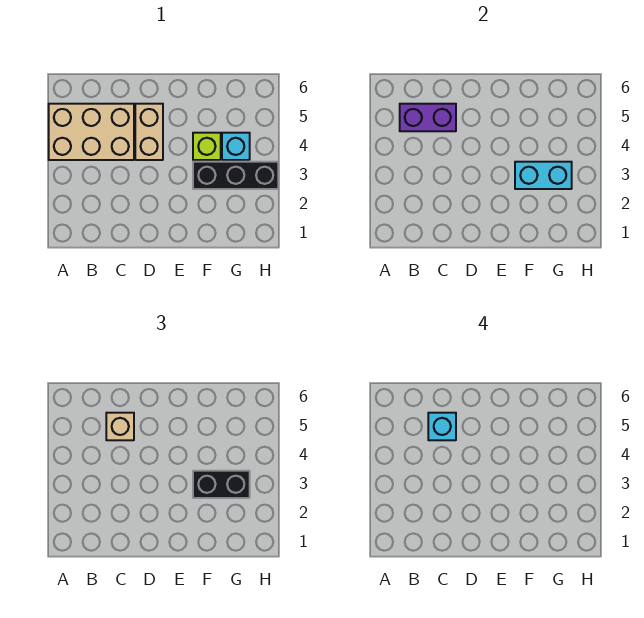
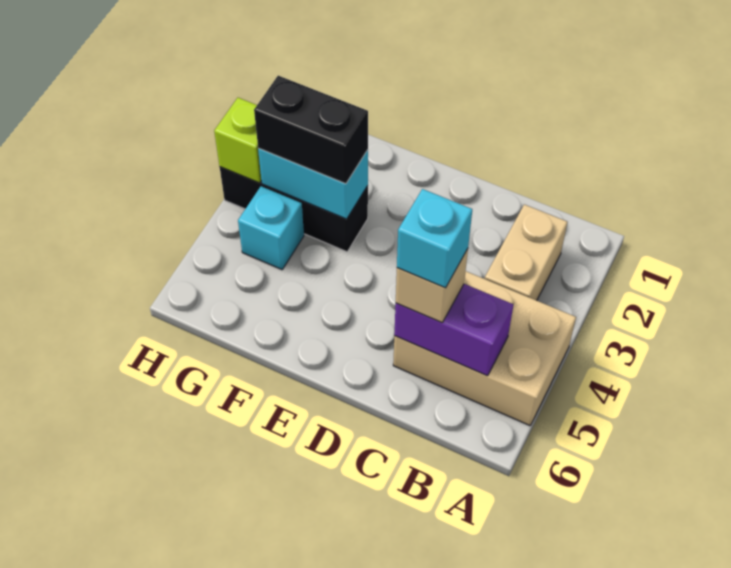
tan brick D4:D5 level 1 -> tan brick B2:B3 level 1
lime brick F4 level 1 -> lime brick H3 level 2

